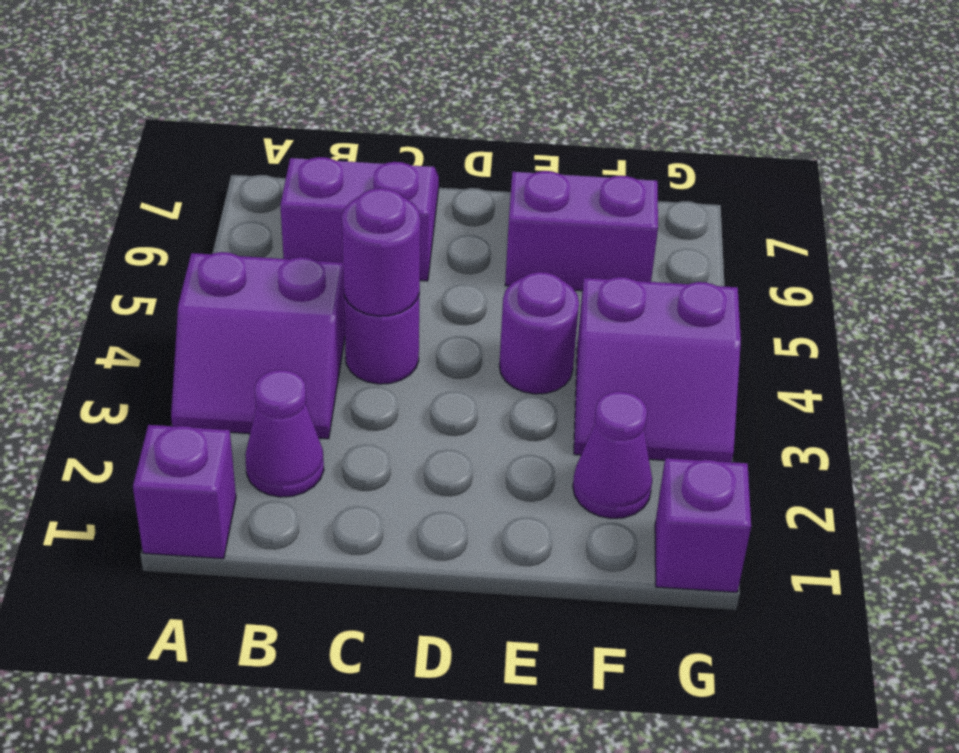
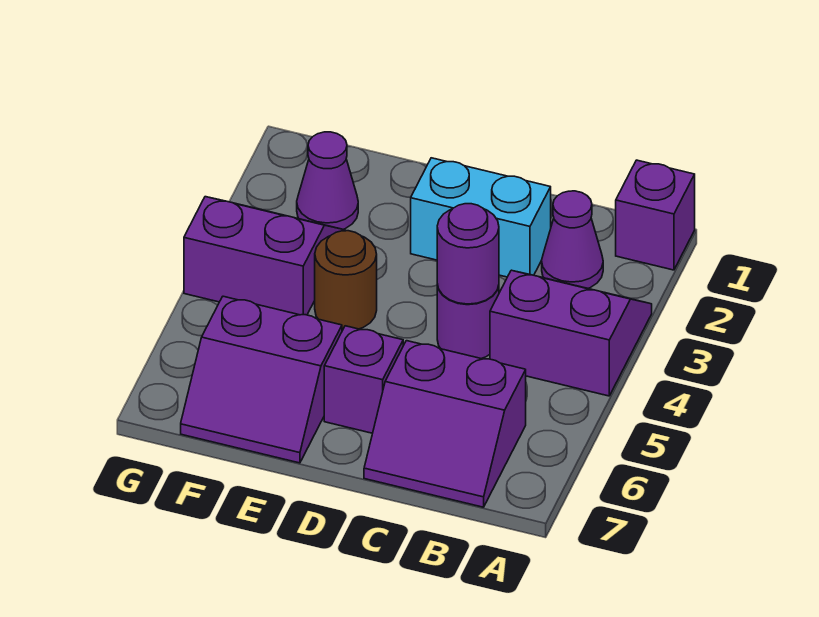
none -> cyan brick C2:D2 level 1
purple round brick E4 level 1 -> brown round brick E4 level 1
purple brick G1 level 1 -> purple brick D6 level 1

